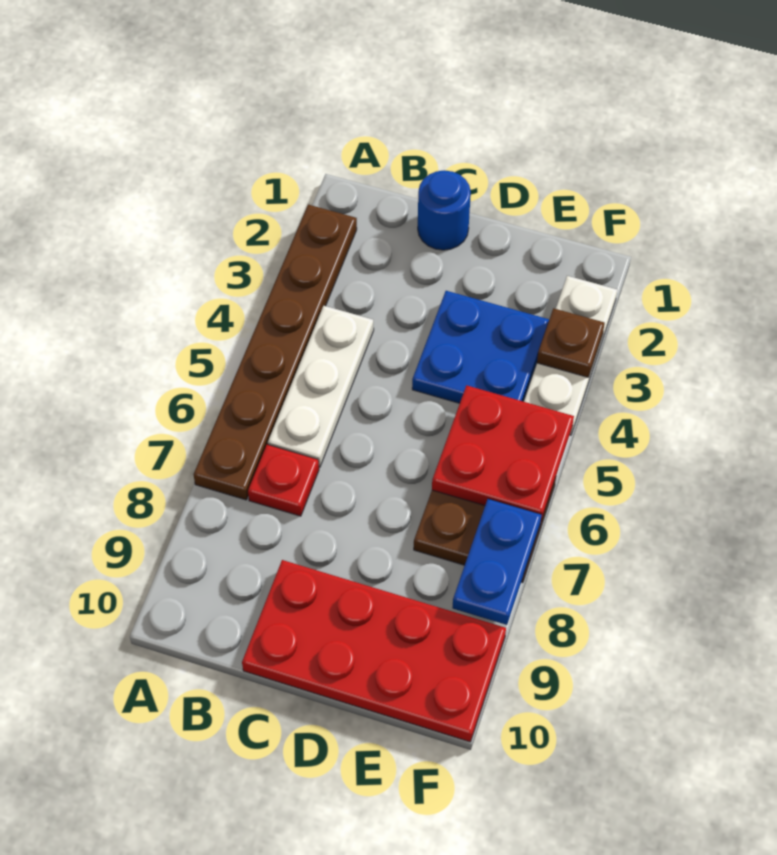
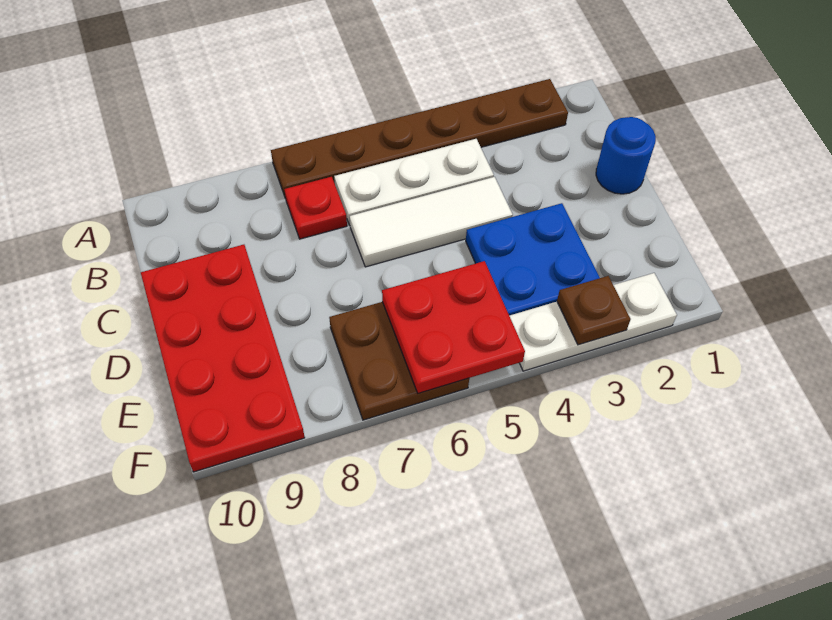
none -> white tile C4:C6 level 1
blue plate F7:F8 level 2 -> none

